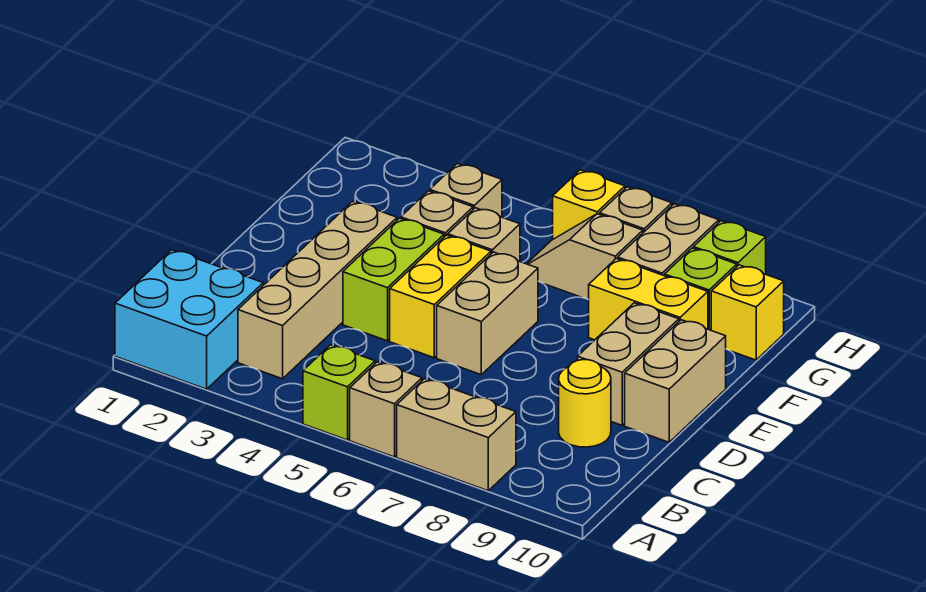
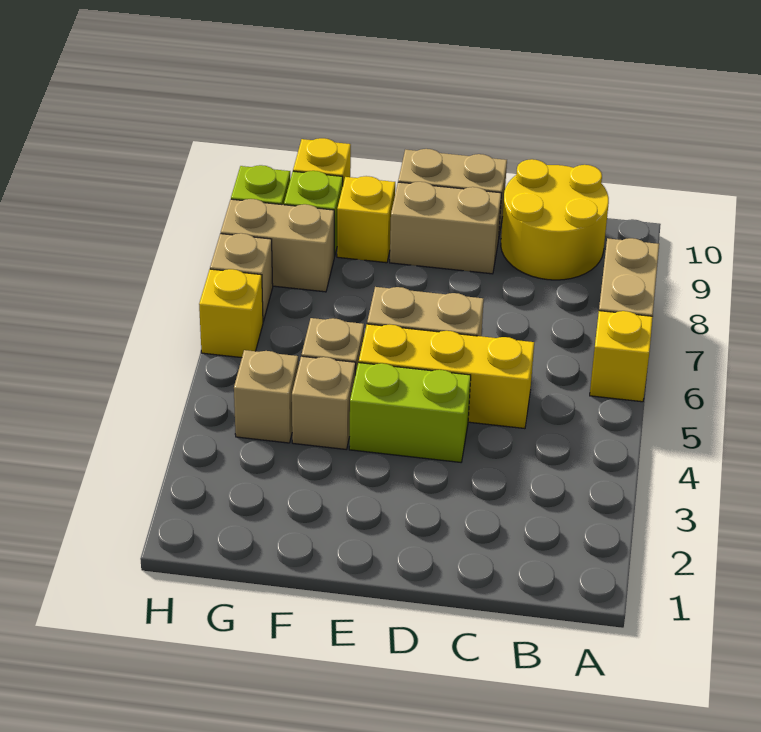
cyan brick A1:B2 level 1 -> none
lime brick A5 level 1 -> none
tan brick A6 level 1 -> yellow brick A6 level 1
tan brick B3:E3 level 1 -> none
yellow round brick C9 level 1 -> yellow round brick B9:C10 level 1
yellow brick D5:E5 level 1 -> yellow brick C5:E5 level 1
yellow brick F8:F9 level 1 -> yellow brick F9 level 1
tan slope G6:G7 level 1 top 7 -> none

